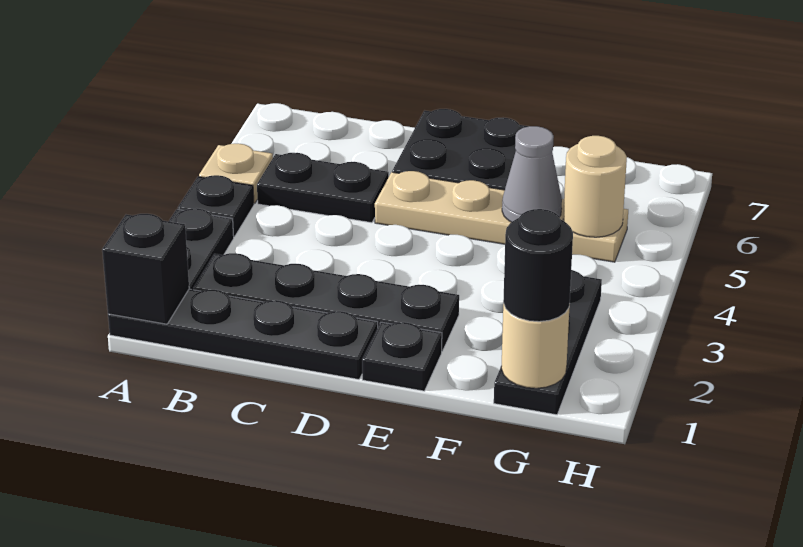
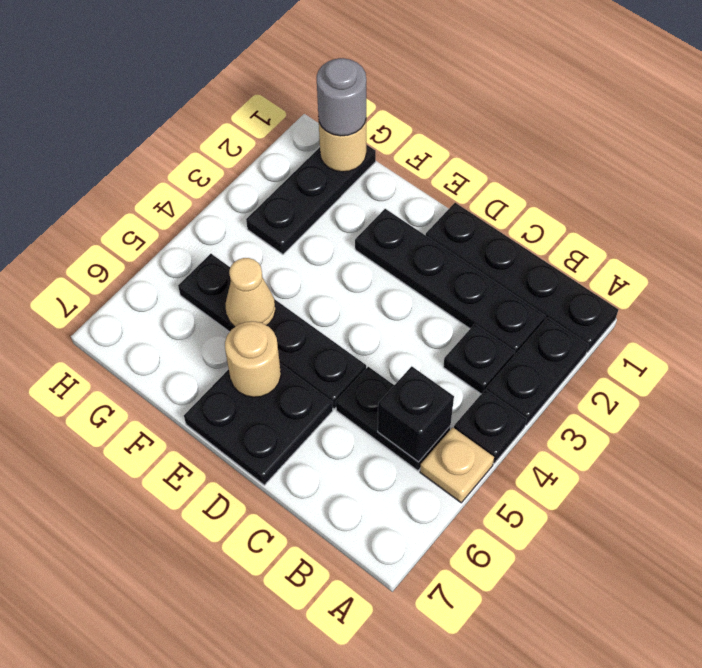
black brick A1 level 2 -> black brick B5 level 2
tan plate D5:G5 level 1 -> black plate D5:G5 level 1
black plate E1 level 1 -> black plate B3 level 1
grey cone F5 level 2 -> tan cone F5 level 2
black round brick G1 level 3 -> grey round brick G1 level 3
tan round brick G5 level 2 -> tan round brick E6 level 2

